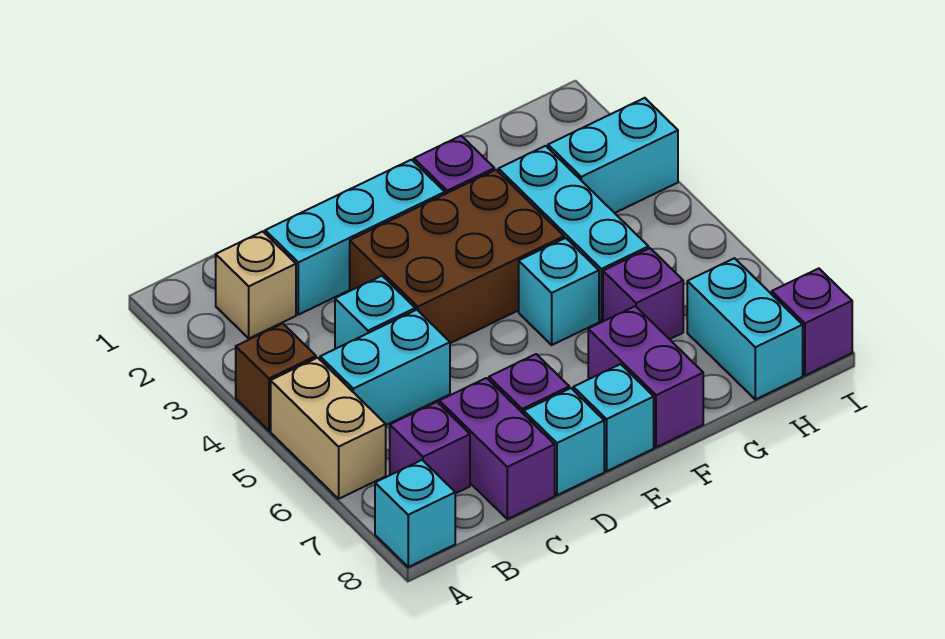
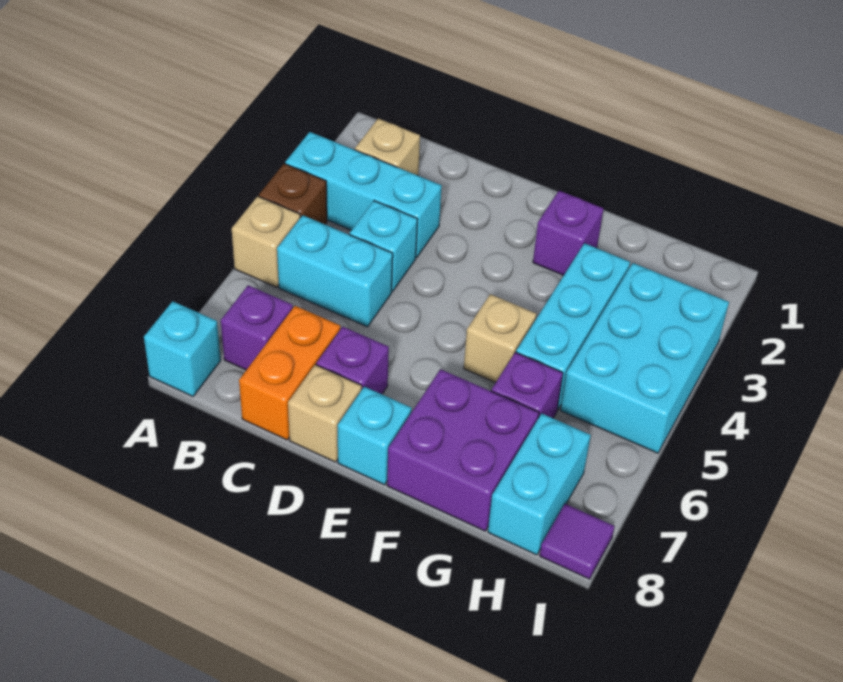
tan brick A5:A6 level 1 -> tan brick A5 level 1
cyan brick C2:E2 level 1 -> cyan brick A3:C3 level 1
purple brick C7:C8 level 1 -> orange brick C7:C8 level 1
brown brick D3:F4 level 1 -> none
cyan brick D8 level 1 -> tan brick D8 level 1
cyan brick F5 level 1 -> tan brick F5 level 1
purple brick F7:F8 level 1 -> purple brick F7:G8 level 1
cyan brick H3:I3 level 1 -> cyan brick H3:I5 level 1
purple brick I8 level 1 -> purple tile I8 level 1

